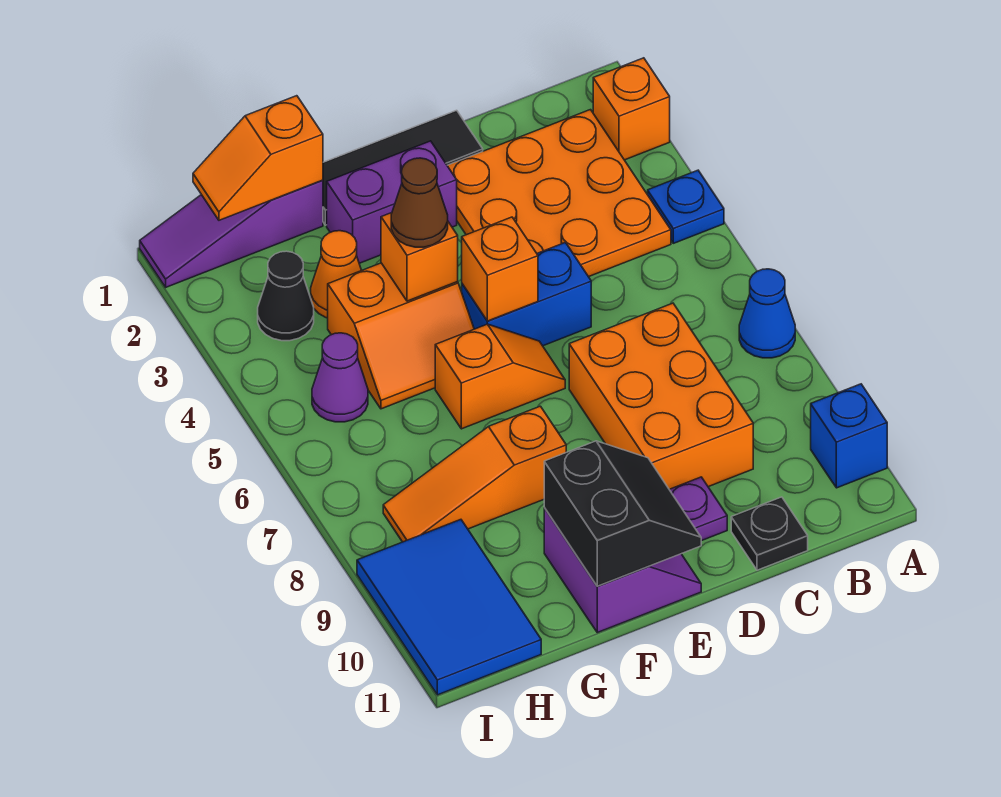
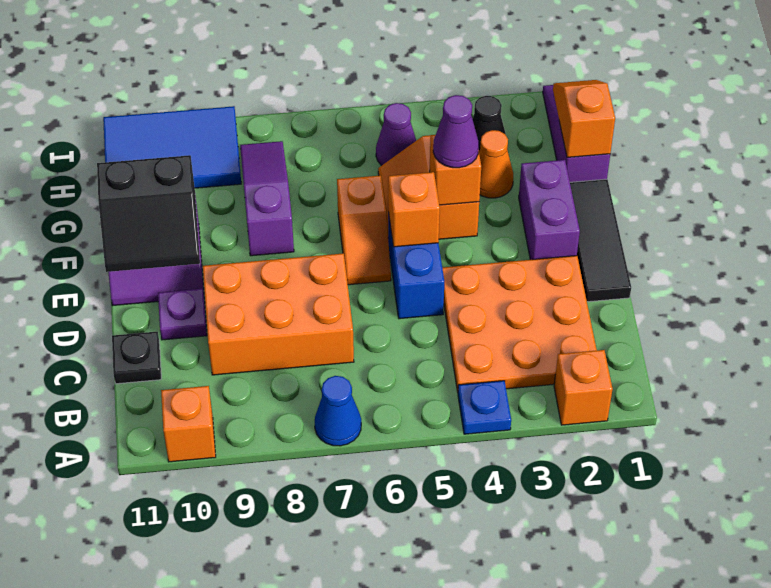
blue brick A10 level 1 -> orange brick A10 level 1
brown cone F4 level 3 -> purple cone F4 level 3
orange slope F8:H8 level 1 top F -> purple slope F8:H8 level 1 top F

